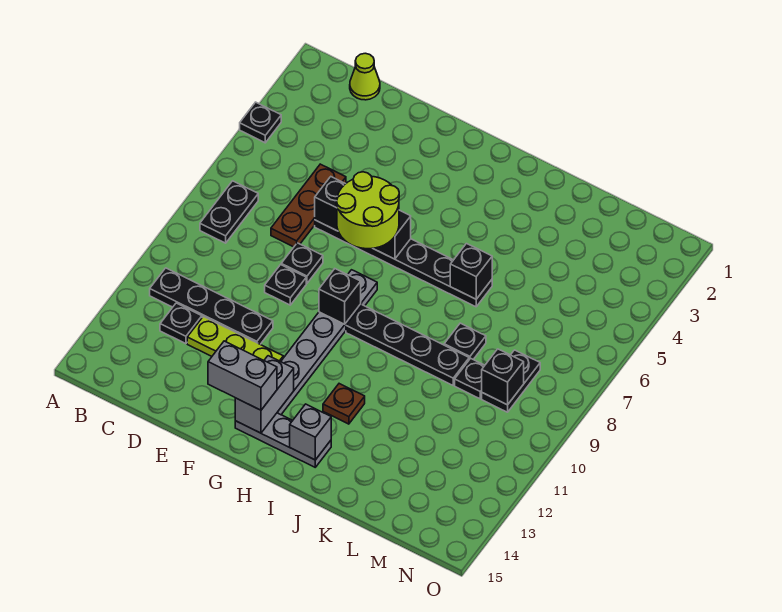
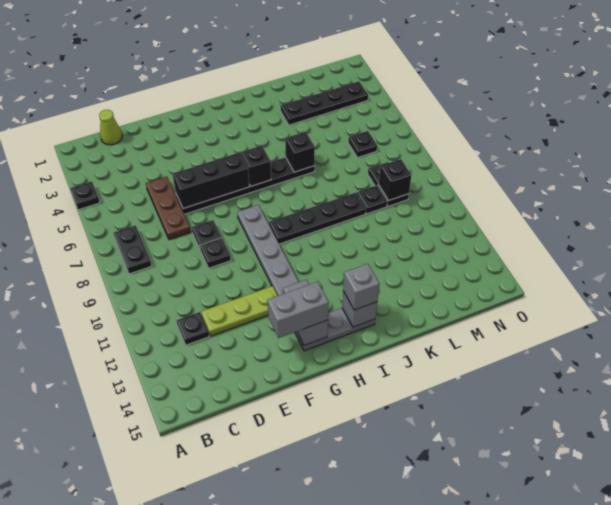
black plate B11:E11 level 1 -> black plate K3:N3 level 1
lime round brick F6:G7 level 3 -> none
black brick G9 level 2 -> black brick H6 level 2
brown plate I12 level 1 -> none
none -> grey brick I14 level 3
black plate K8 level 1 -> black plate M6 level 1

